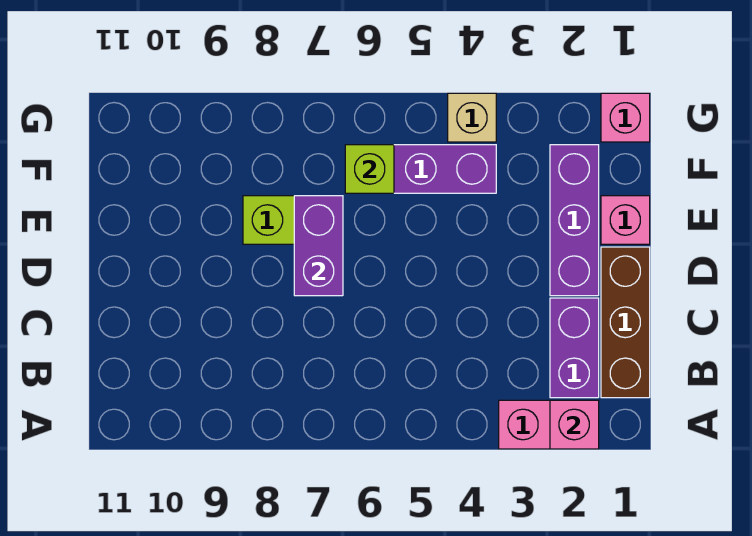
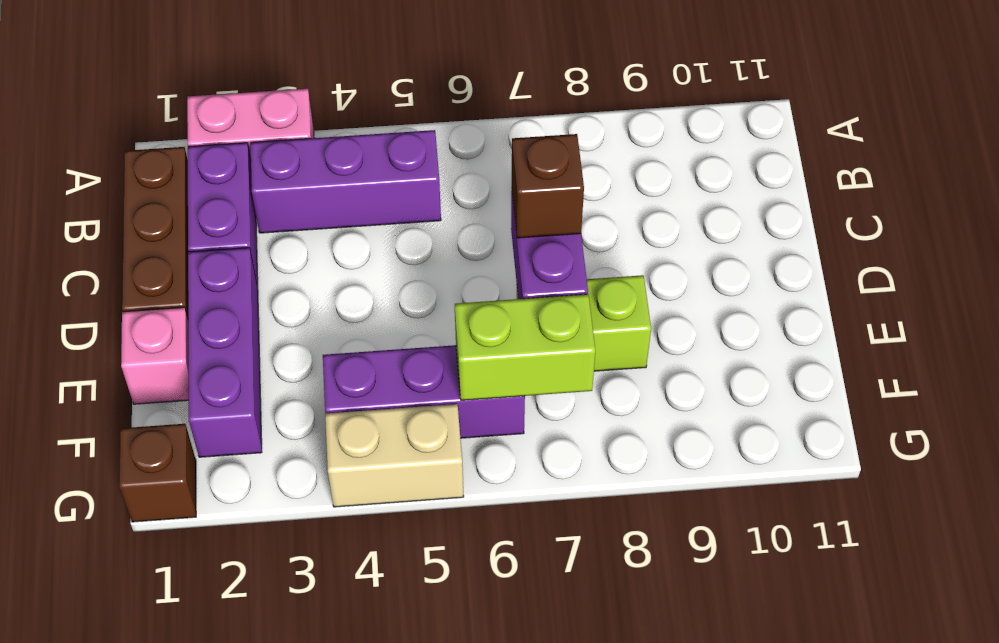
pink brick A2 level 2 -> none
none -> purple brick B3:B5 level 1
none -> brown brick D7 level 3
lime brick F6 level 2 -> lime brick F6:F7 level 2
pink brick G1 level 1 -> brown brick G1 level 1
tan brick G4 level 1 -> tan brick G4:G5 level 1

